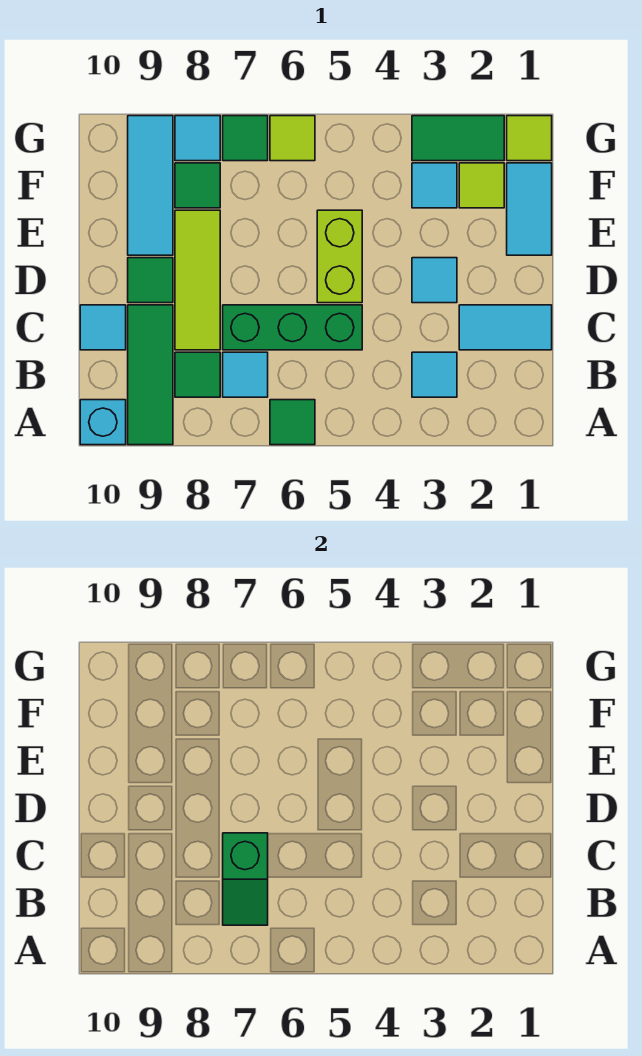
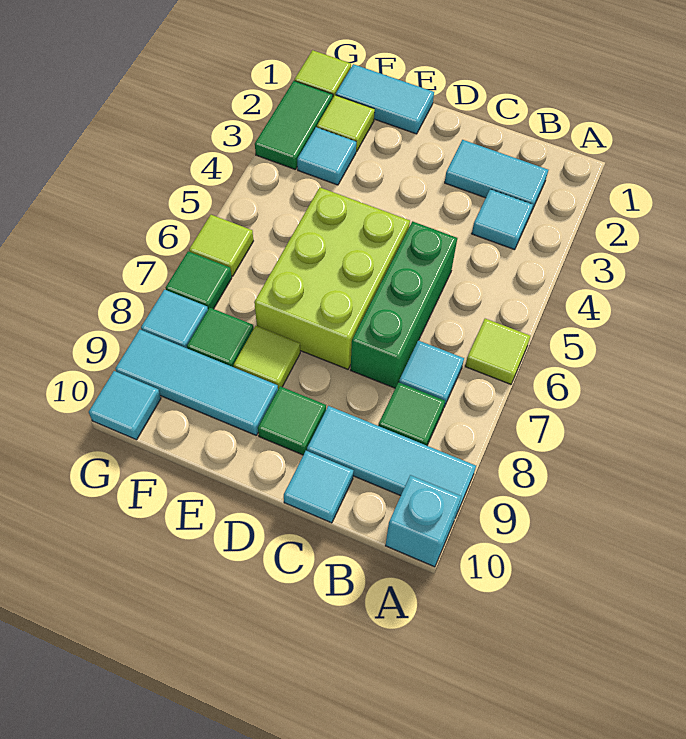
green tile A6 level 1 -> lime tile A6 level 1
green tile A9:C9 level 1 -> cyan tile A9:C9 level 1
green slope B7:C7 level 2 top C -> none
cyan tile C1:C2 level 1 -> cyan tile B2:C2 level 1
lime tile C8:E8 level 1 -> lime tile E8 level 1
cyan tile D3 level 1 -> cyan tile G10 level 1
lime brick D5:E5 level 1 -> lime brick D5:E7 level 1

